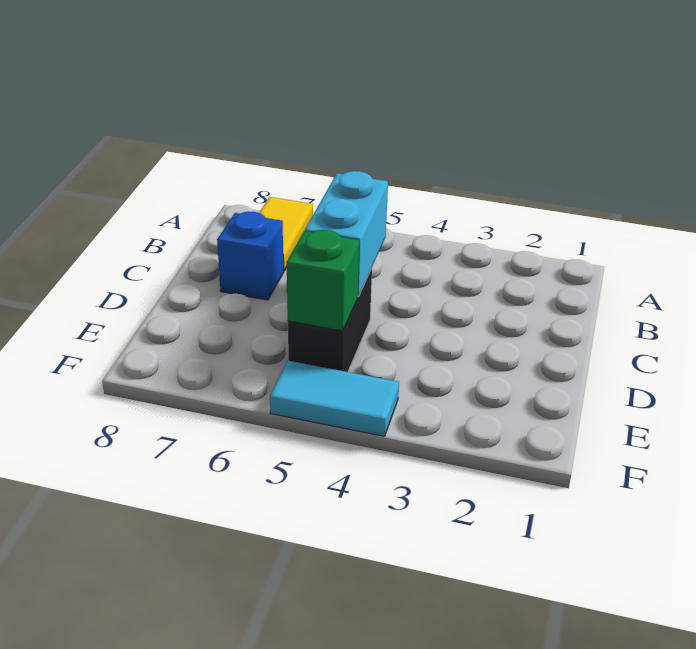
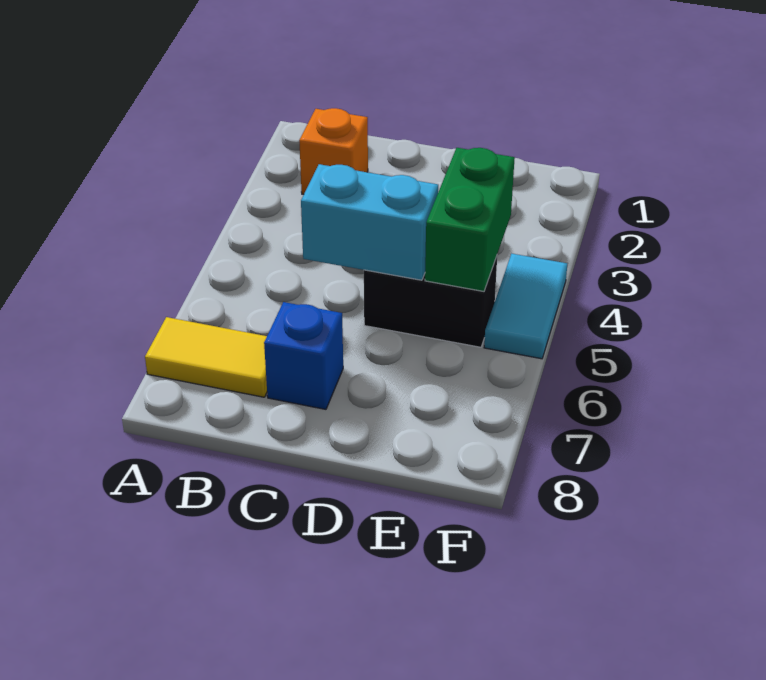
none -> orange brick B2 level 1
green brick E5 level 2 -> green brick E4:E5 level 2

